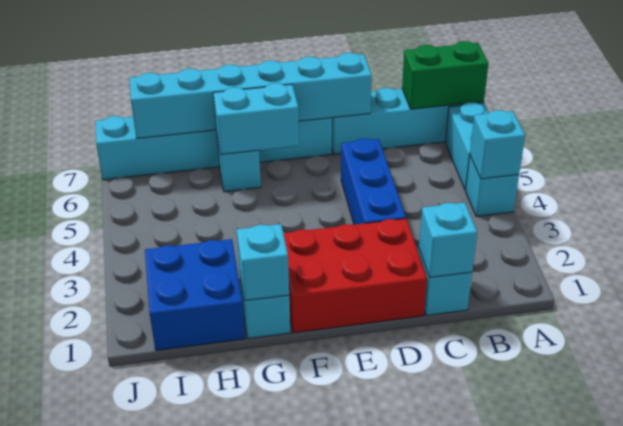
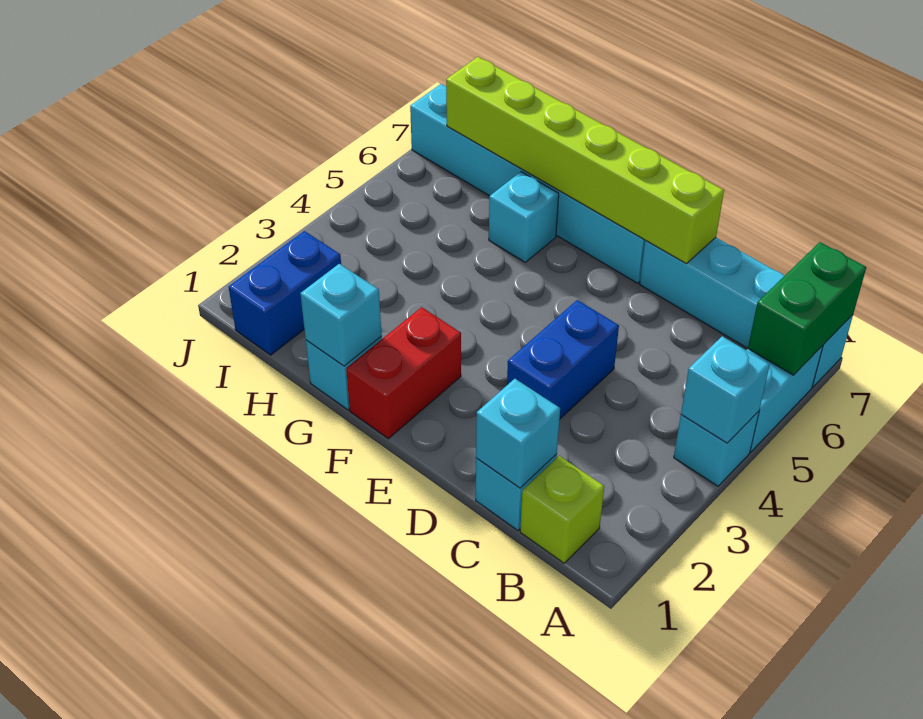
green brick A7:B7 level 2 -> green brick A6:A7 level 2
none -> lime brick B1 level 1
red brick D1:F2 level 1 -> red brick F1:F2 level 1
blue brick D3:D5 level 1 -> blue brick D3:D4 level 1
cyan brick D7:I7 level 2 -> lime brick D7:I7 level 2
cyan brick F6:G6 level 2 -> none
blue brick H1:I2 level 1 -> blue brick I1:I2 level 1

